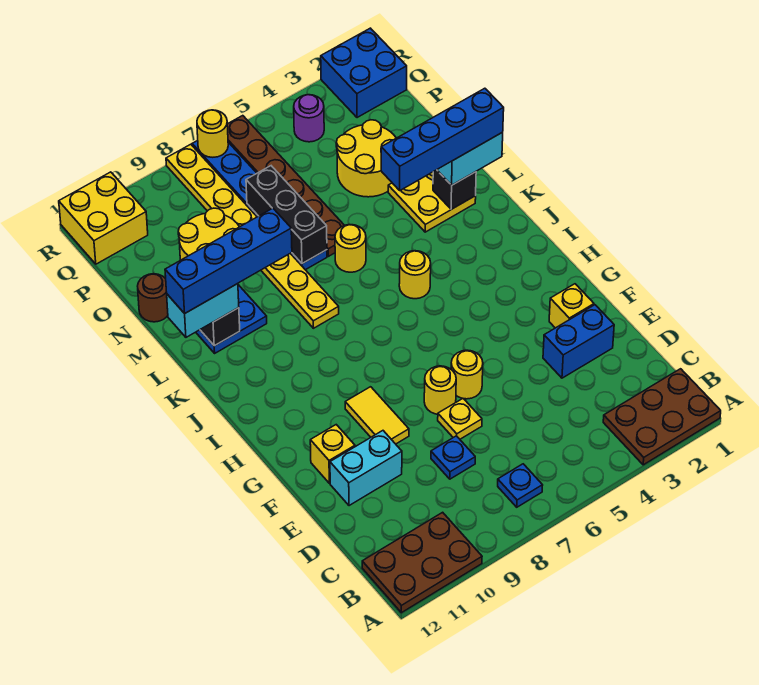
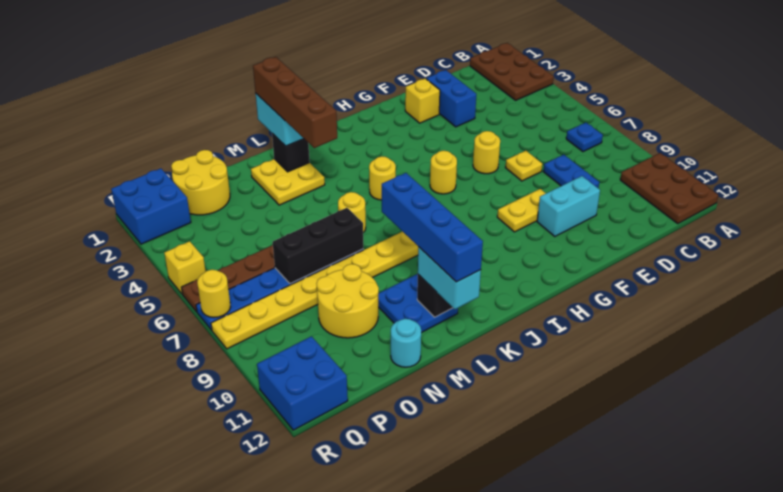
blue plate D8 level 1 -> blue plate D8:D9 level 1
cyan brick E10:E11 level 1 -> cyan brick E10:F10 level 1
yellow round brick F7 level 1 -> yellow round brick H6 level 1
yellow tile F9:G9 level 1 -> yellow plate F9:G9 level 1
yellow brick F11 level 1 -> yellow brick R5 level 1
blue brick L1:L4 level 4 -> brown brick L1:L4 level 4
yellow round brick N3:O4 level 1 -> yellow round brick O1:P2 level 1
brown round brick N12 level 1 -> cyan round brick N12 level 1
purple round brick Q4 level 1 -> none
yellow brick Q11:R12 level 1 -> blue brick Q11:R12 level 1

